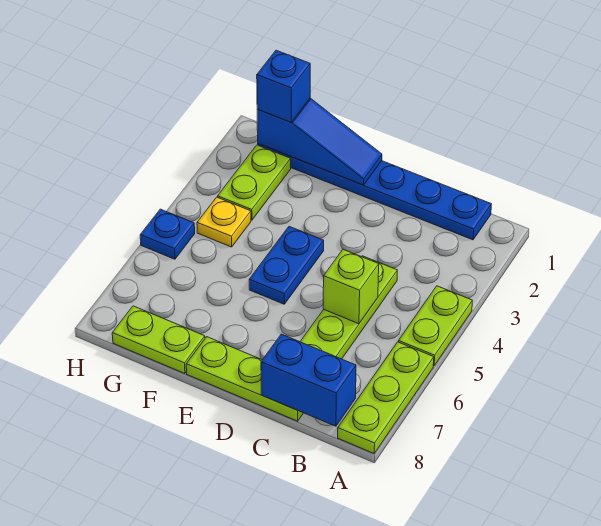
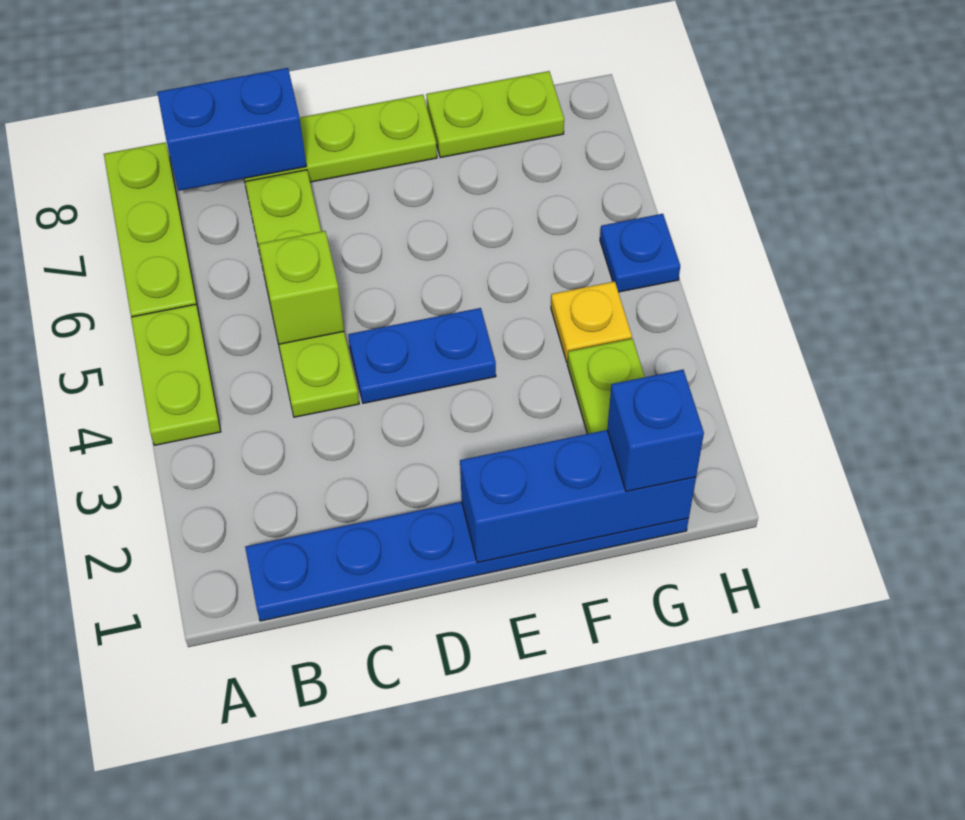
blue slope E1:G1 level 2 top G -> blue brick E1:G1 level 2
blue plate E4:E5 level 1 -> blue plate D4:E4 level 1

